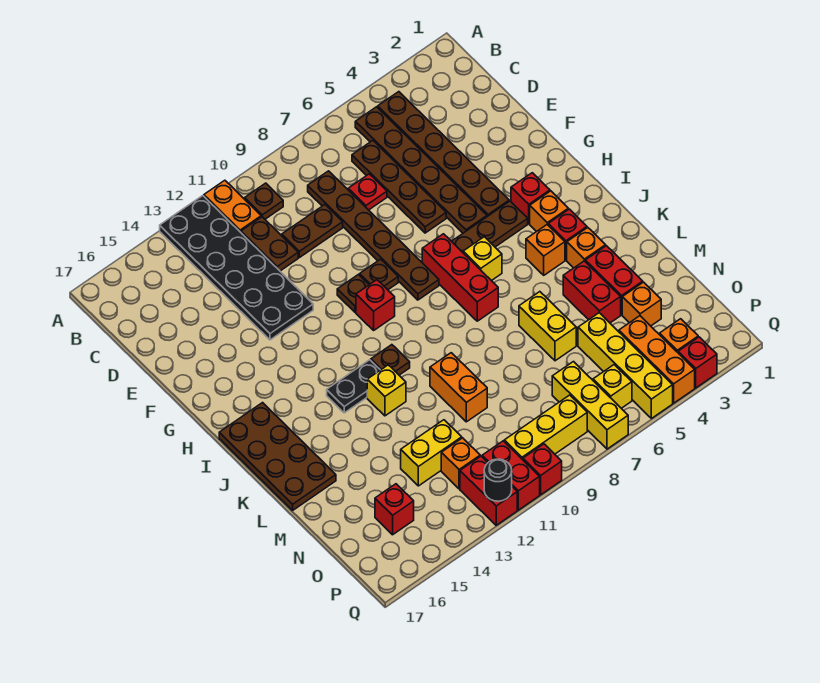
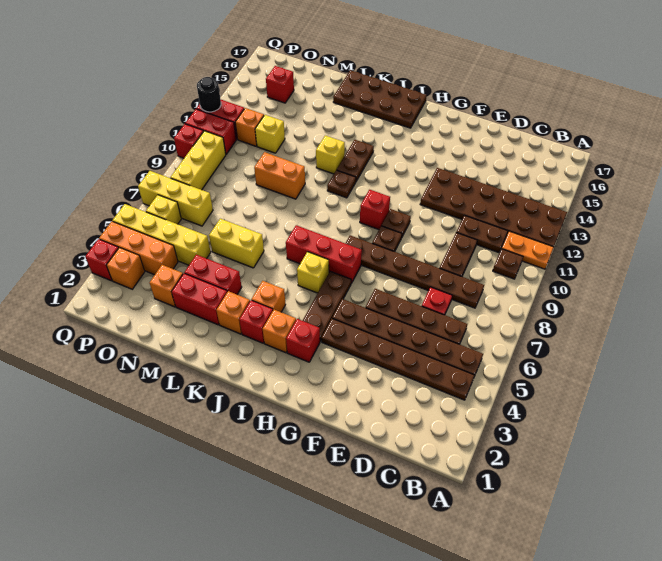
black plate A12:F13 level 1 -> brown plate A12:F13 level 1
black plate J12:J13 level 1 -> brown plate J12:J13 level 1
yellow brick N12:N13 level 1 -> yellow brick N12 level 1

